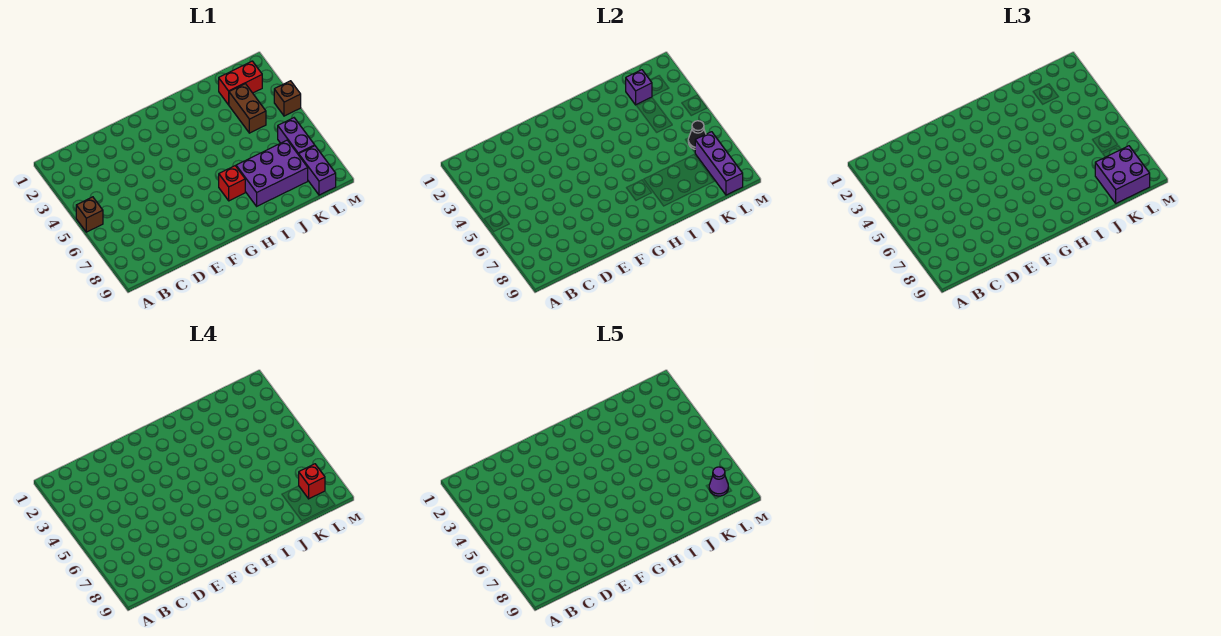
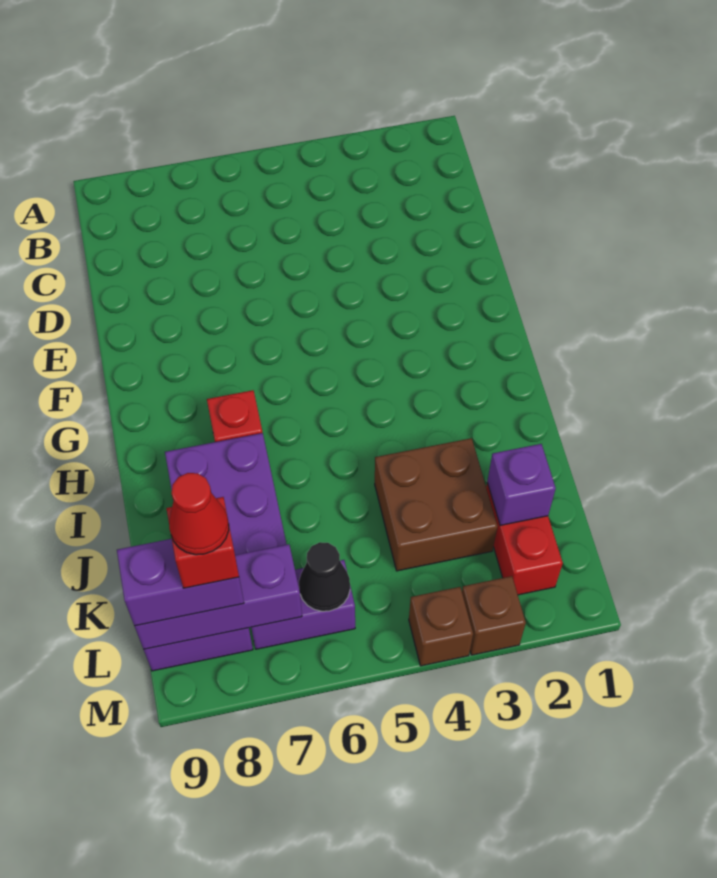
brown brick A5 level 1 -> brown brick M3 level 1
brown brick K3:K4 level 1 -> brown brick J3:K4 level 1
purple brick K8:L9 level 3 -> purple brick L8:L9 level 3
purple cone L8 level 5 -> red cone L8 level 5

